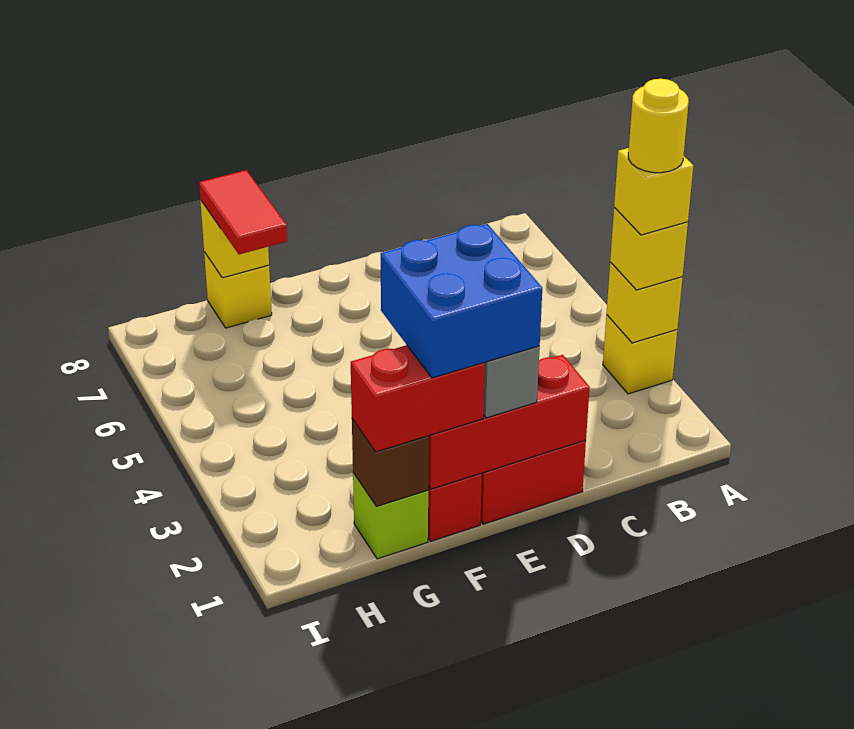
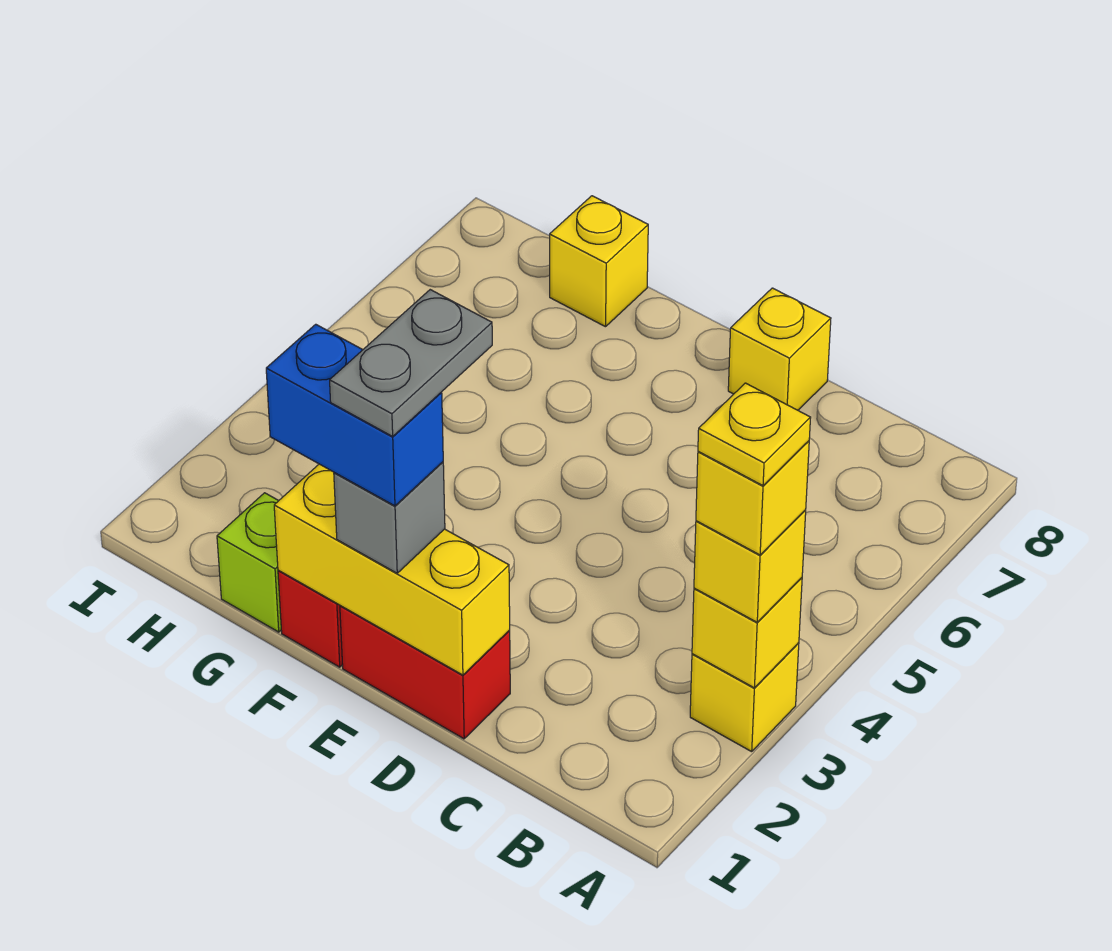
yellow round brick A3 level 5 -> yellow plate A3 level 5
red brick D1:F1 level 2 -> yellow brick D1:F1 level 2
blue brick E1:F2 level 4 -> blue brick E1:F1 level 4
none -> grey plate E1:E2 level 5
red brick F1:G1 level 3 -> none
brown brick G1 level 2 -> none
red tile G7:G8 level 3 -> none
yellow brick G8 level 2 -> yellow brick D8 level 1

